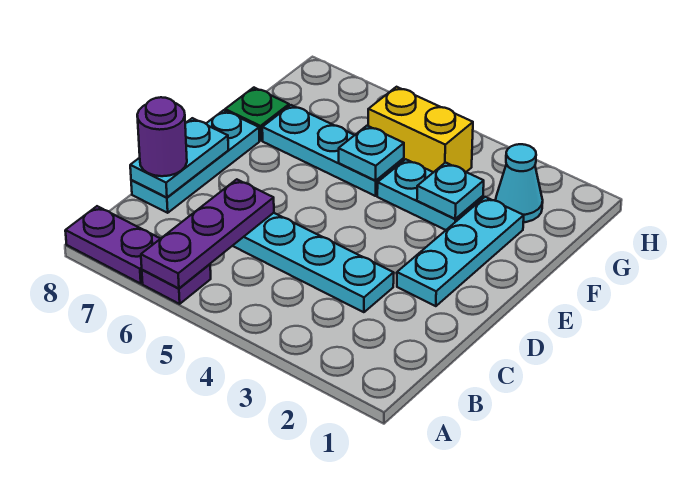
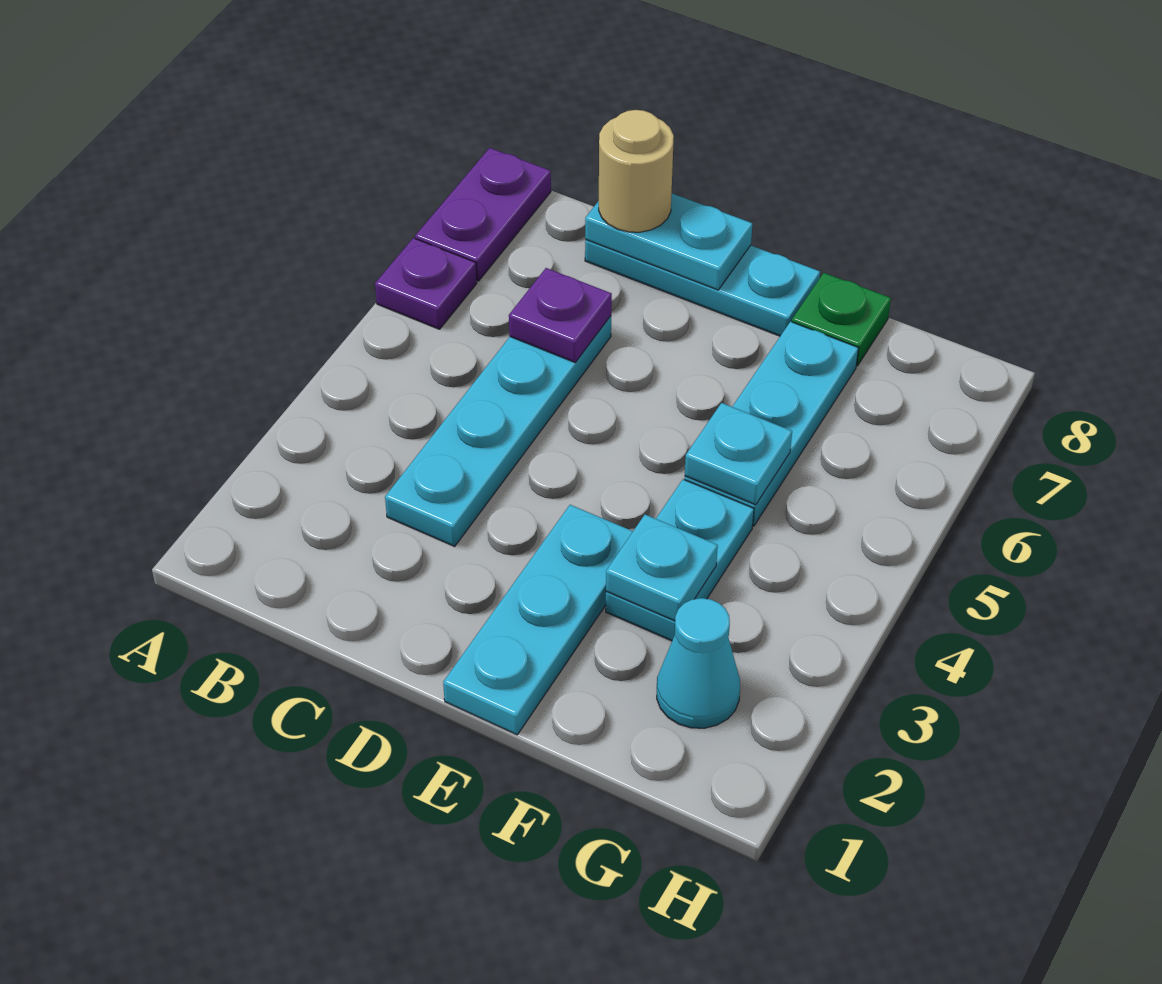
purple plate A6:C6 level 2 -> purple plate C6 level 2
purple round brick C8 level 3 -> tan round brick C8 level 3
cyan plate D2:F2 level 1 -> cyan plate E1:E3 level 1
yellow brick G4:G5 level 1 -> none

